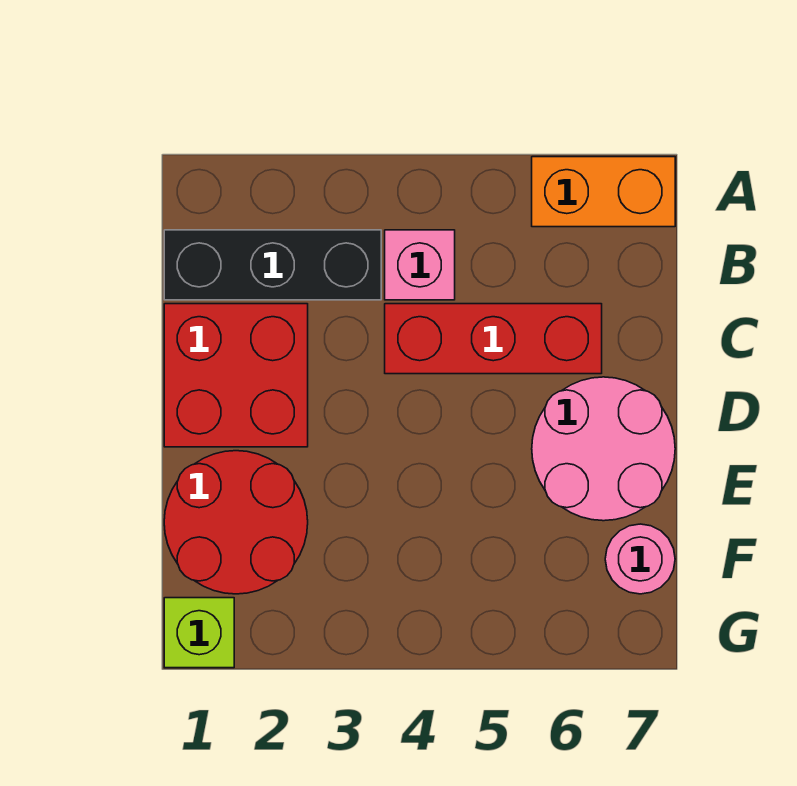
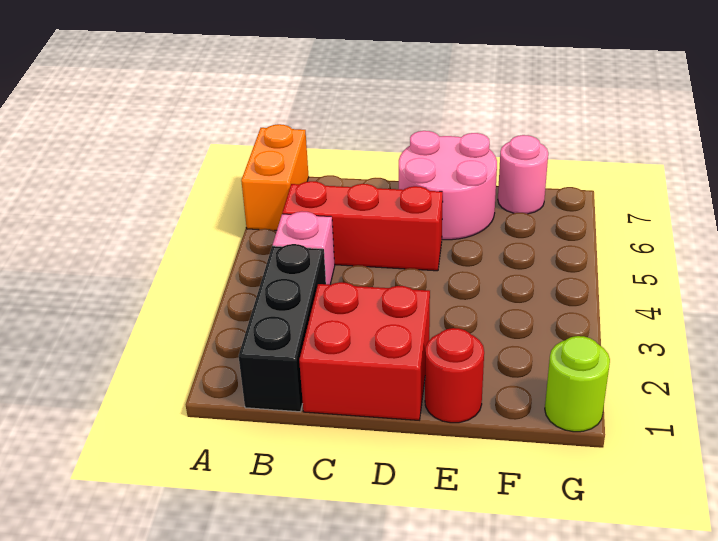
red brick C4:C6 level 1 -> red brick B5:D5 level 1
red round brick E1:F2 level 1 -> red round brick E1 level 1
lime brick G1 level 1 -> lime round brick G1 level 1

